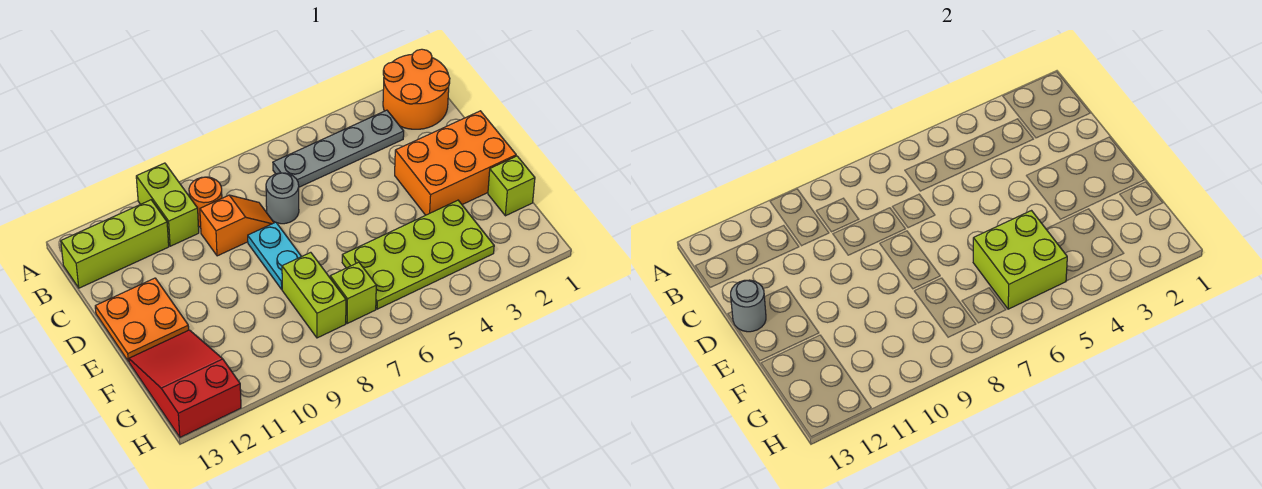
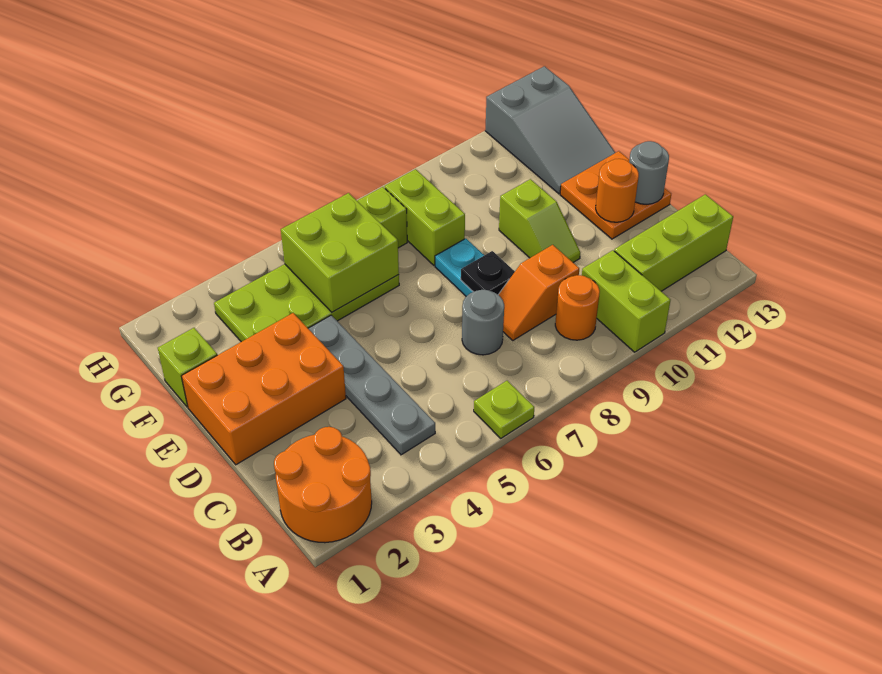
none -> lime plate A6 level 1
grey plate B3:B6 level 1 -> grey plate B4:E4 level 1
none -> black plate D8 level 2
none -> lime slope D10:E10 level 1 top E
none -> orange round brick D12 level 2
red slope F12:H13 level 1 top H -> grey slope F12:H13 level 1 top H

